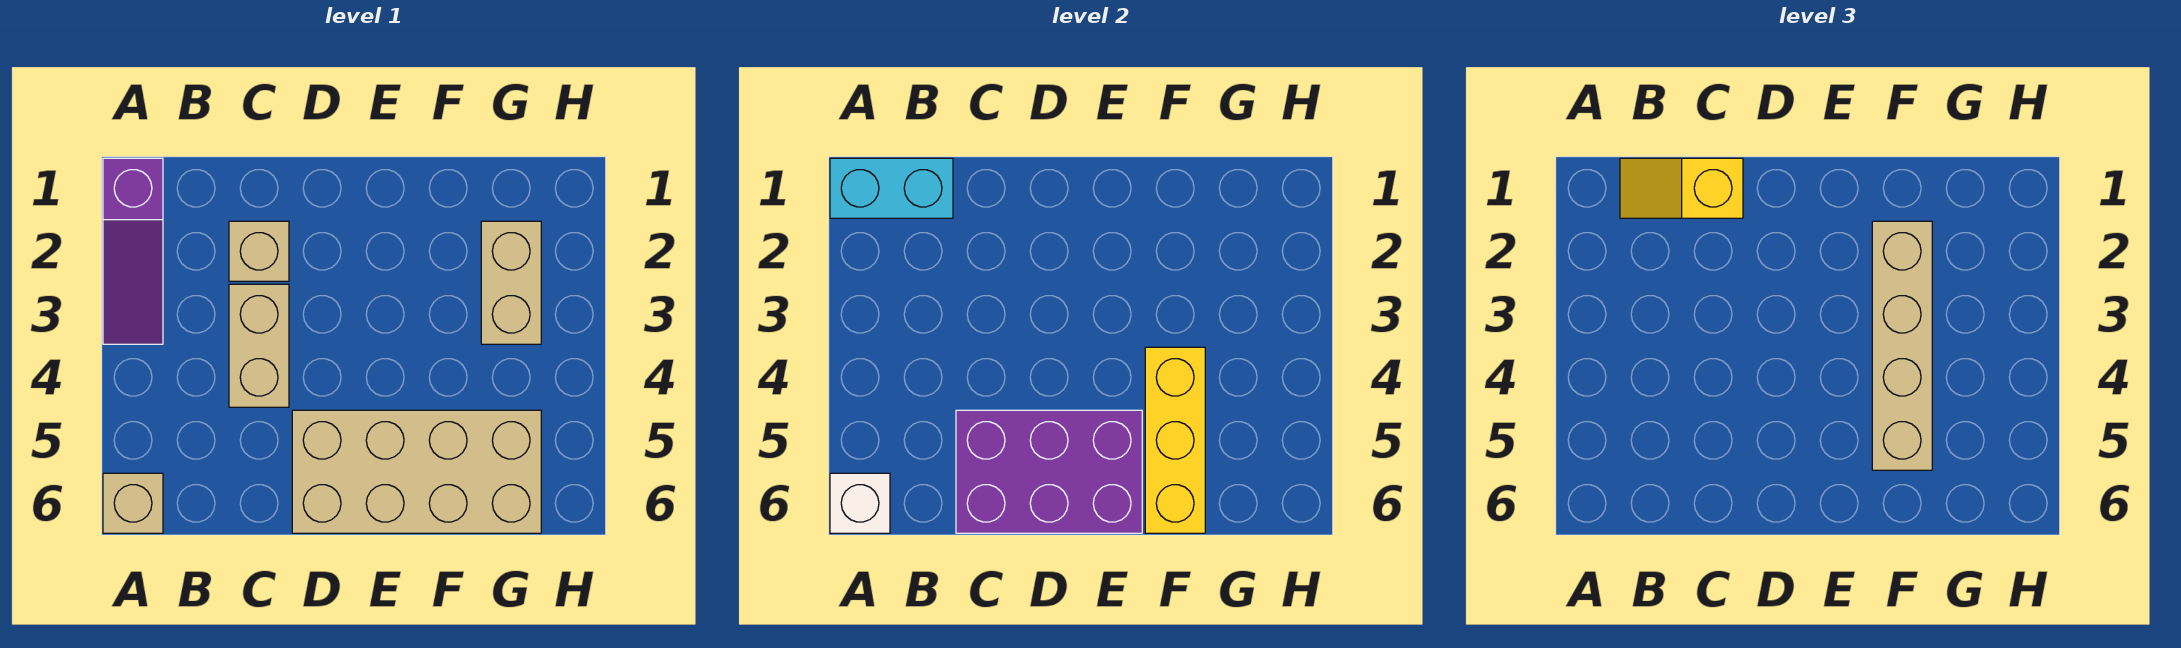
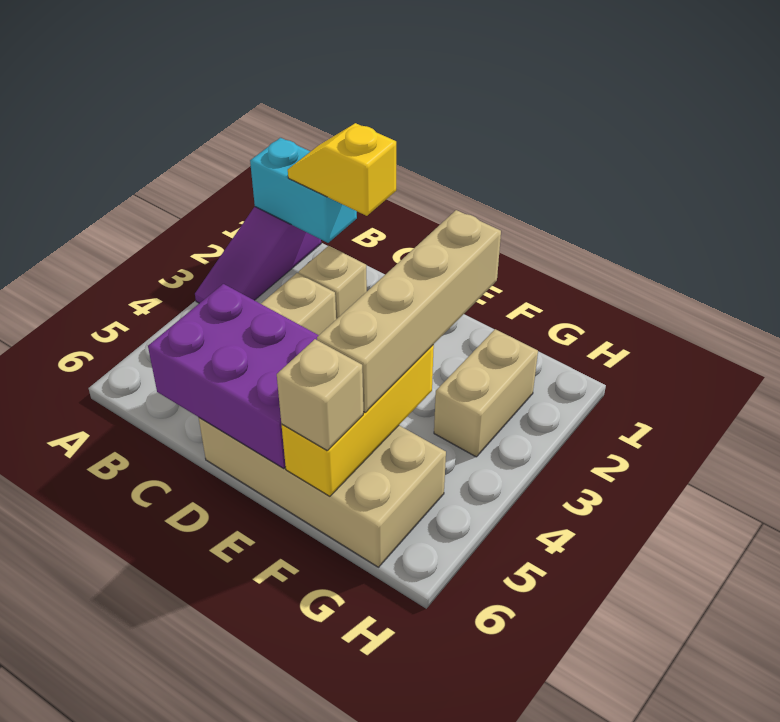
tan brick A6 level 1 -> tan brick F6 level 3
white brick A6 level 2 -> none

